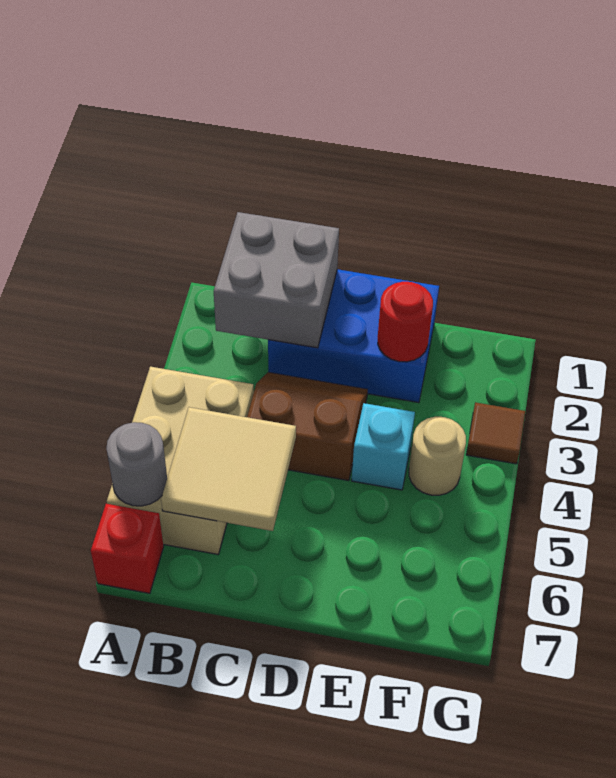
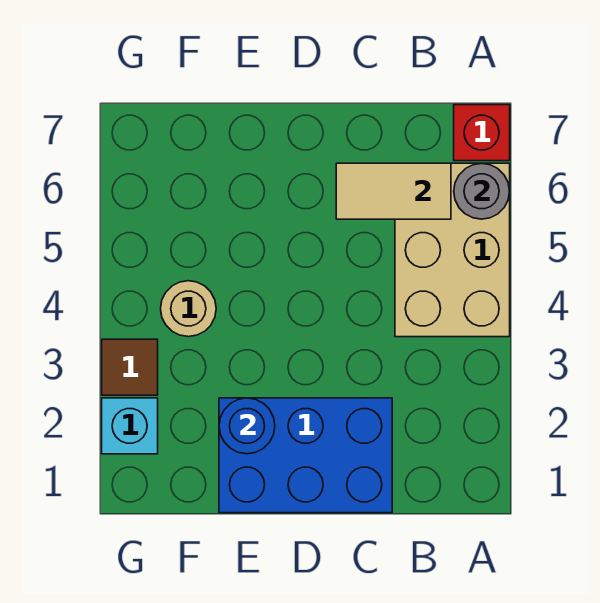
grey brick B1:C2 level 2 -> none
tan tile B5:C6 level 2 -> tan tile B6:C6 level 2
brown slope C3:D4 level 1 top 4 -> none
red round brick E2 level 2 -> blue round brick E2 level 2
cyan brick E4 level 1 -> cyan brick G2 level 1

